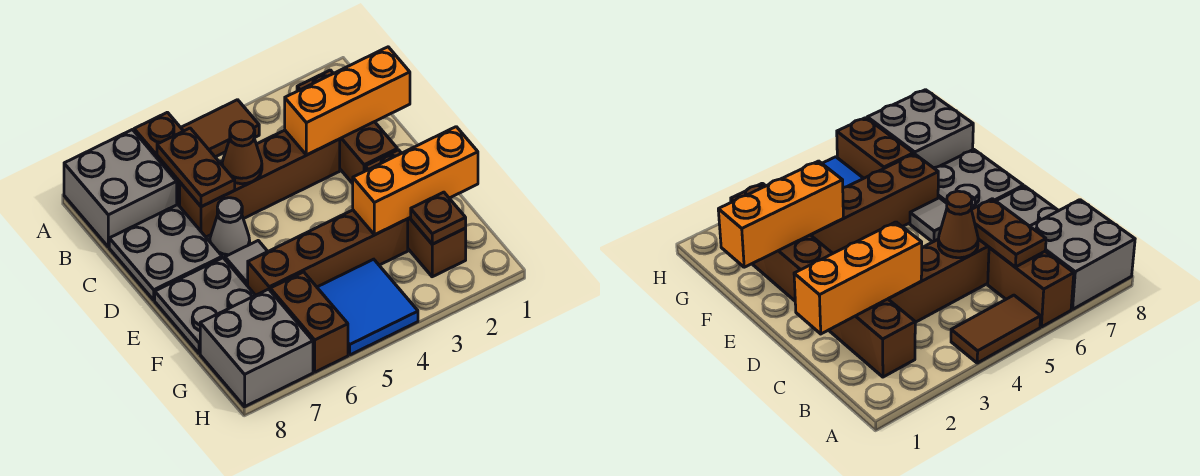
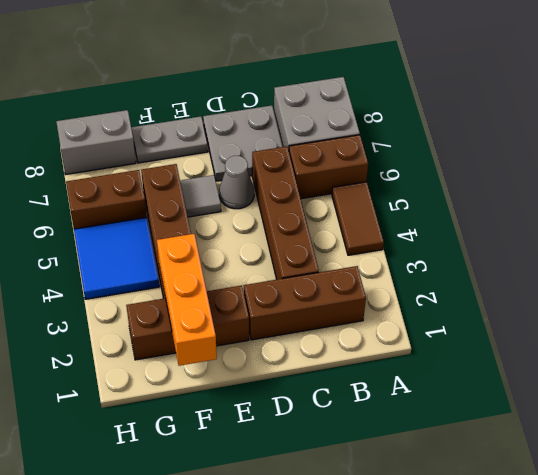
brown plate B6:C6 level 2 -> none
orange brick C1:C3 level 2 -> none
brown cone C5 level 2 -> none
grey plate E7:F8 level 1 -> grey plate E8:F8 level 1
brown plate G2 level 2 -> none
grey brick G7:H8 level 1 -> grey brick G8:H8 level 1

